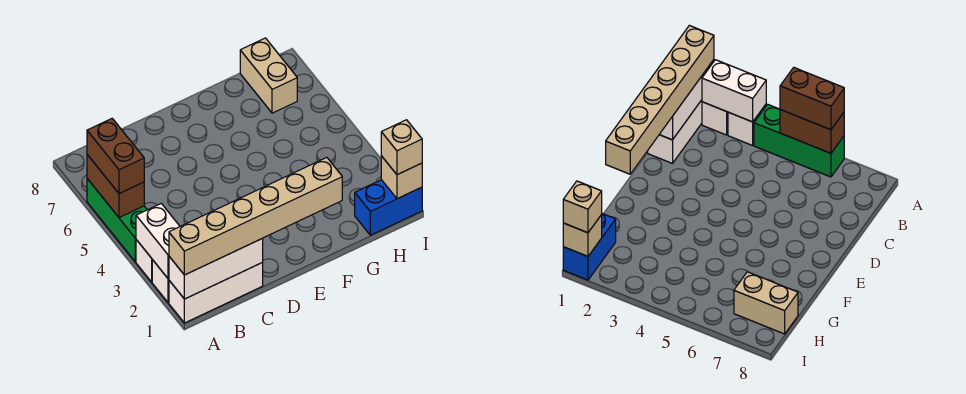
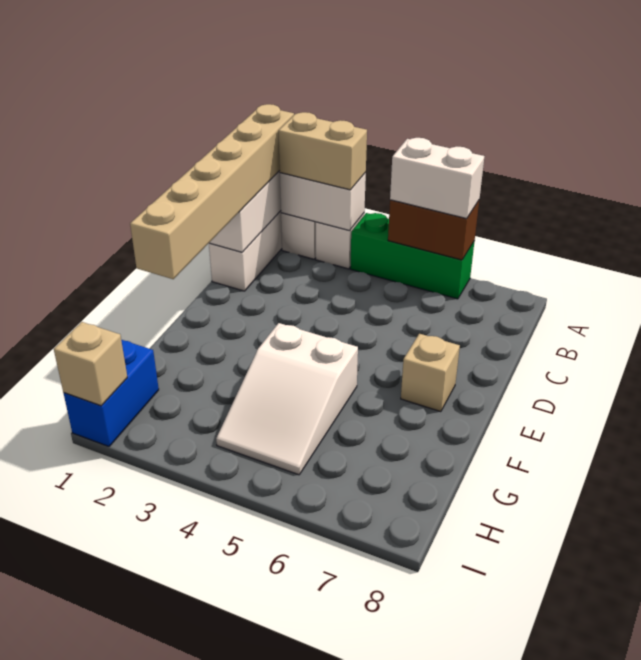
brown brick A5:A6 level 3 -> white brick A5:A6 level 3
none -> white slope F4:H5 level 1 top F
tan brick H7:H8 level 1 -> tan brick A2:A3 level 3
tan brick I1 level 3 -> tan brick E7 level 1

